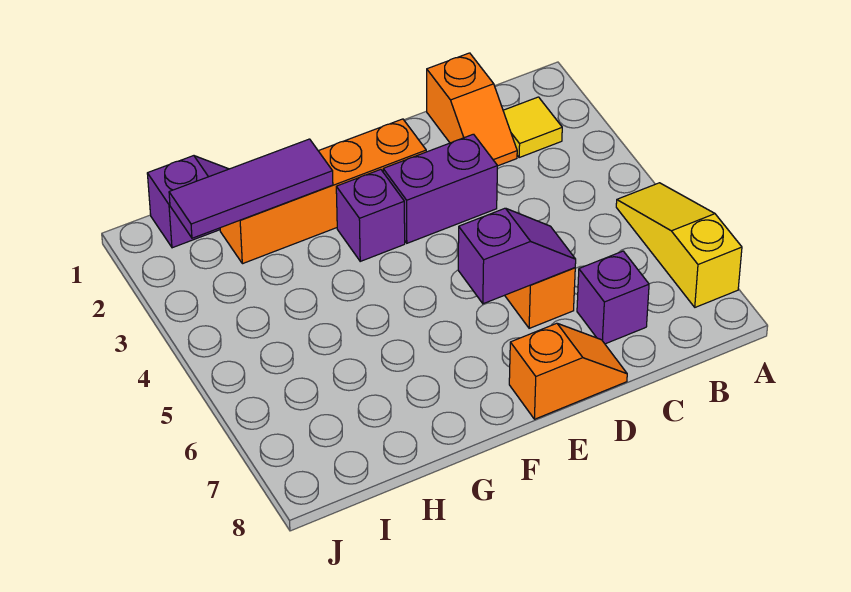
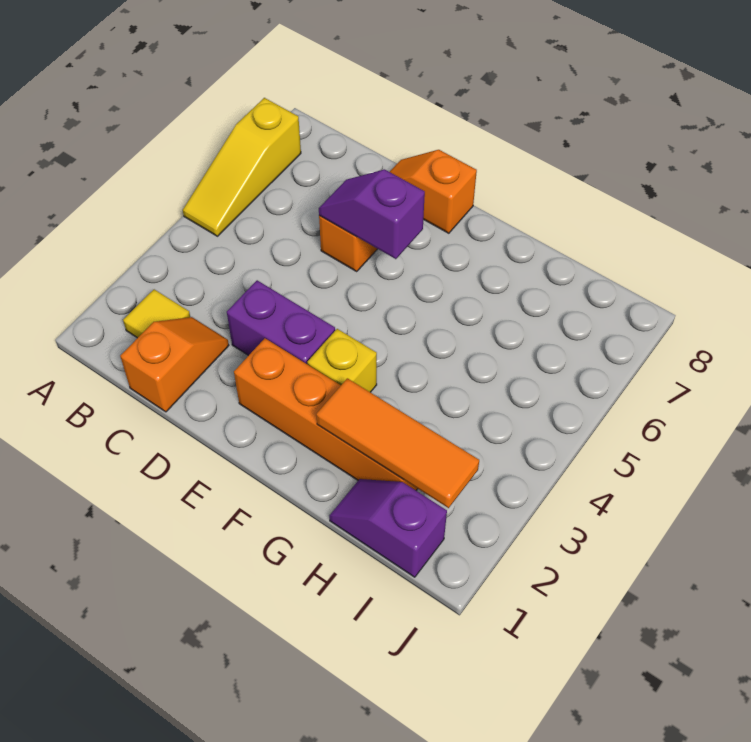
purple brick C7 level 1 -> none
purple brick F3 level 1 -> yellow brick F3 level 1
purple tile G2:I2 level 2 -> orange tile G2:I2 level 2

